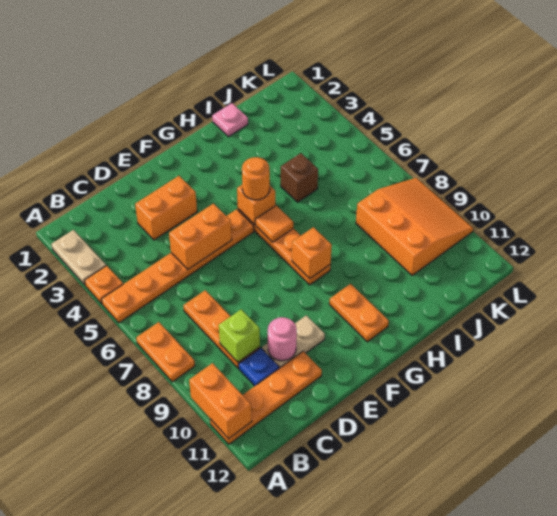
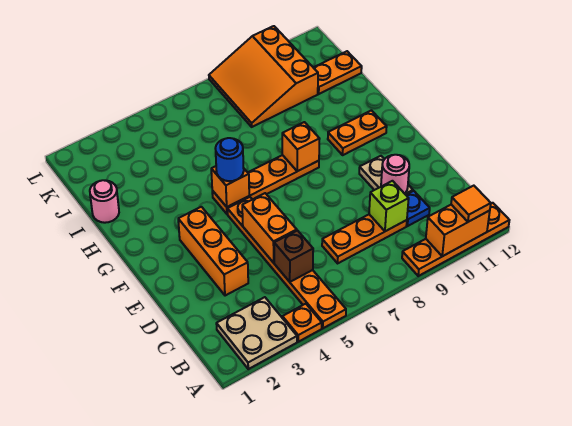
tan plate A2:A3 level 1 -> tan plate A2:B3 level 1
orange plate A7:A8 level 1 -> orange plate J11:J12 level 1
orange plate A11:D11 level 1 -> orange plate A9:A12 level 1
orange brick D3:E3 level 1 -> orange brick D3:F3 level 1
orange round brick G5 level 3 -> blue round brick G5 level 3
orange tile G6 level 2 -> orange tile A11 level 3
pink plate I1 level 1 -> pink round brick I1 level 1
brown brick I5 level 1 -> brown brick C5 level 2
orange slope J8:L10 level 1 top J -> orange slope J8:L10 level 1 top 10

